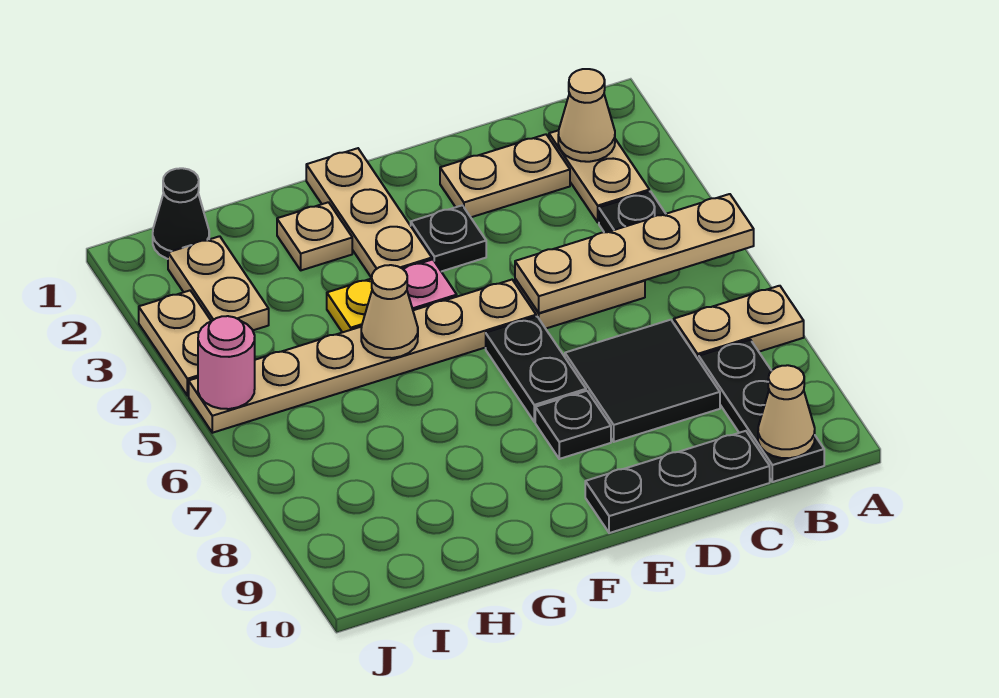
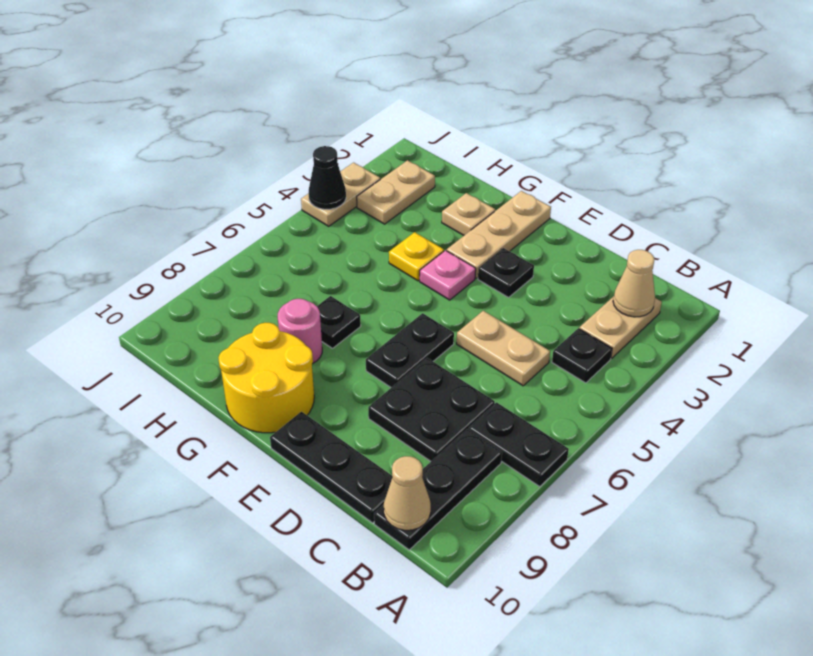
tan plate A5:D5 level 2 -> none
tan plate A7:B7 level 1 -> black plate A7:B7 level 1
tan plate C2:D2 level 1 -> none
black tile C7:D8 level 1 -> black plate C7:D8 level 1
tan plate E5:J5 level 1 -> none
black plate E8 level 1 -> black plate G7 level 1
none -> yellow round brick F9:G10 level 1
tan cone G5 level 2 -> none
black cone I1 level 1 -> black cone J4 level 2
pink round brick J5 level 2 -> pink round brick G8 level 1

